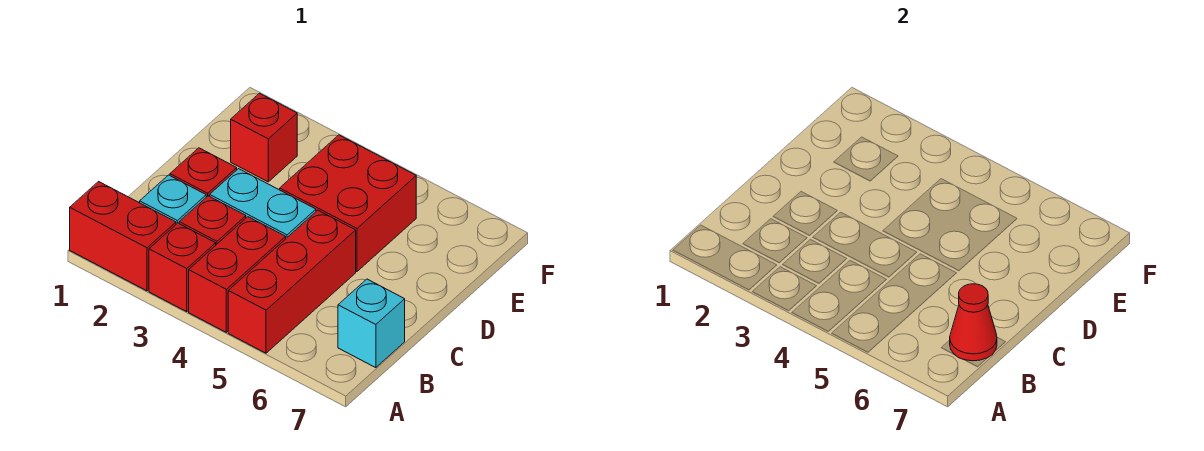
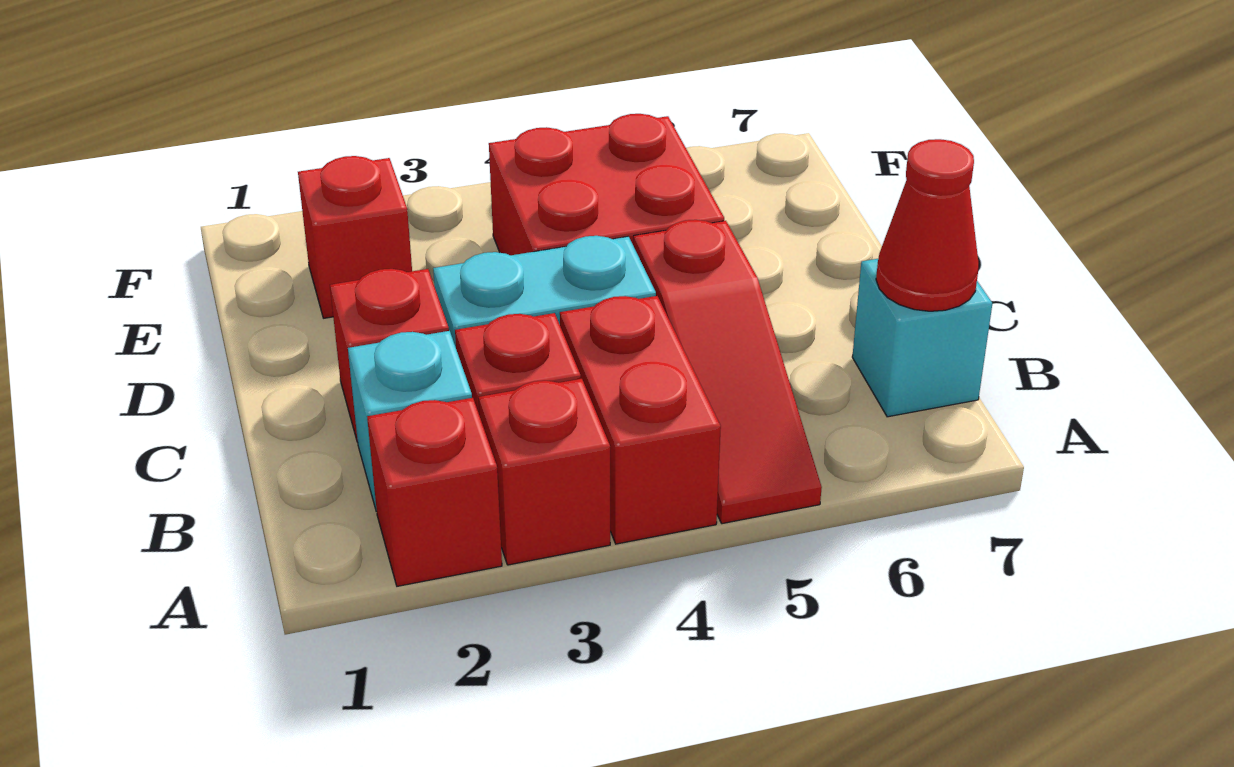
red brick A1:A2 level 1 -> red brick A2 level 1
red brick A5:C5 level 1 -> red slope A5:C5 level 1 top C

